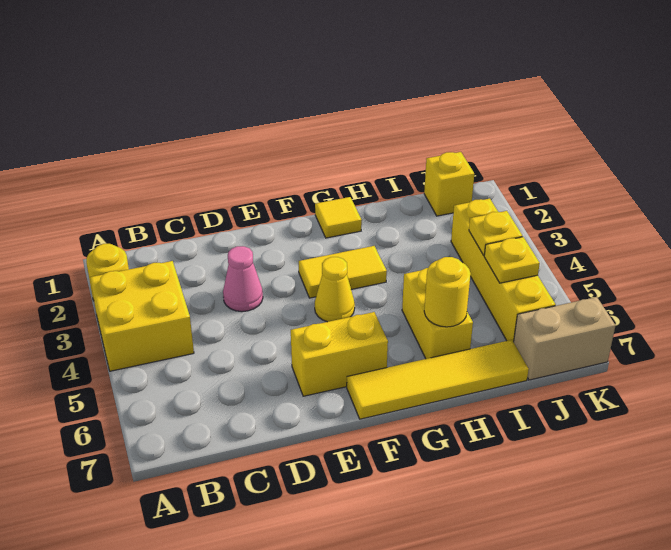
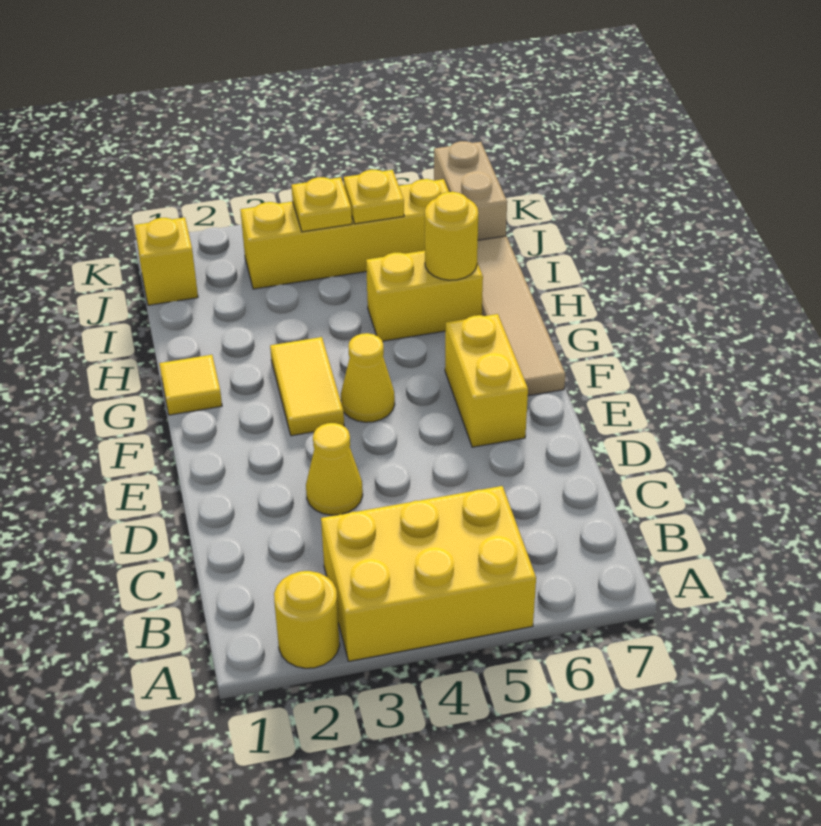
yellow brick A3:B4 level 1 -> yellow brick A3:B5 level 1
pink cone D3 level 1 -> yellow cone D3 level 1
yellow tile F7:I7 level 1 -> tan tile F7:I7 level 1

